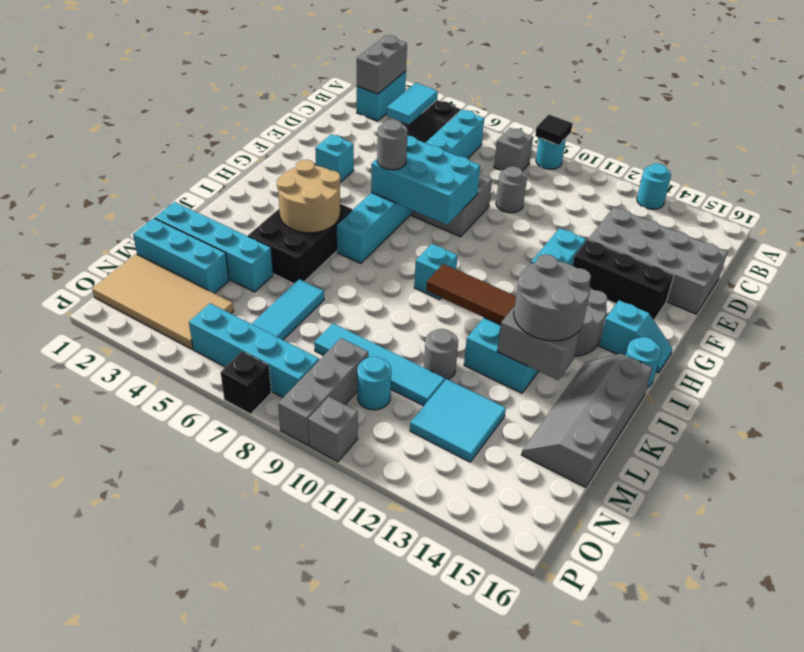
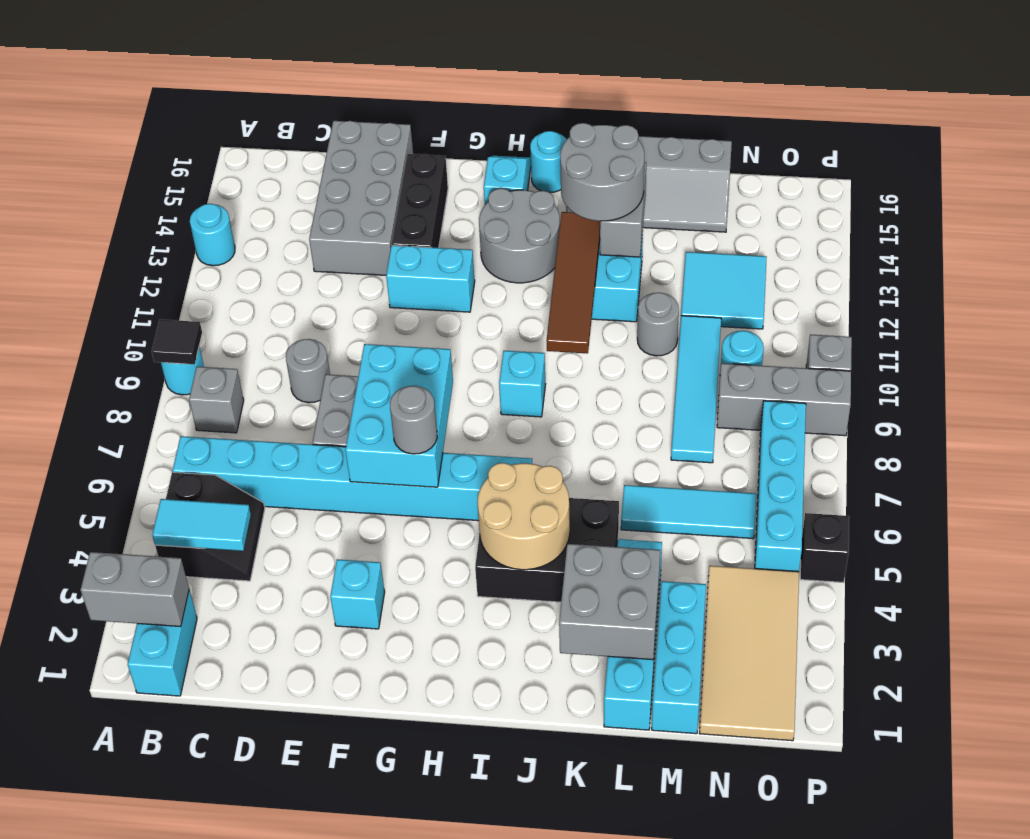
cyan brick A2:B2 level 1 -> cyan brick B1:B2 level 1
none -> grey brick K2:L3 level 2
black brick P7 level 1 -> black brick P5 level 1

